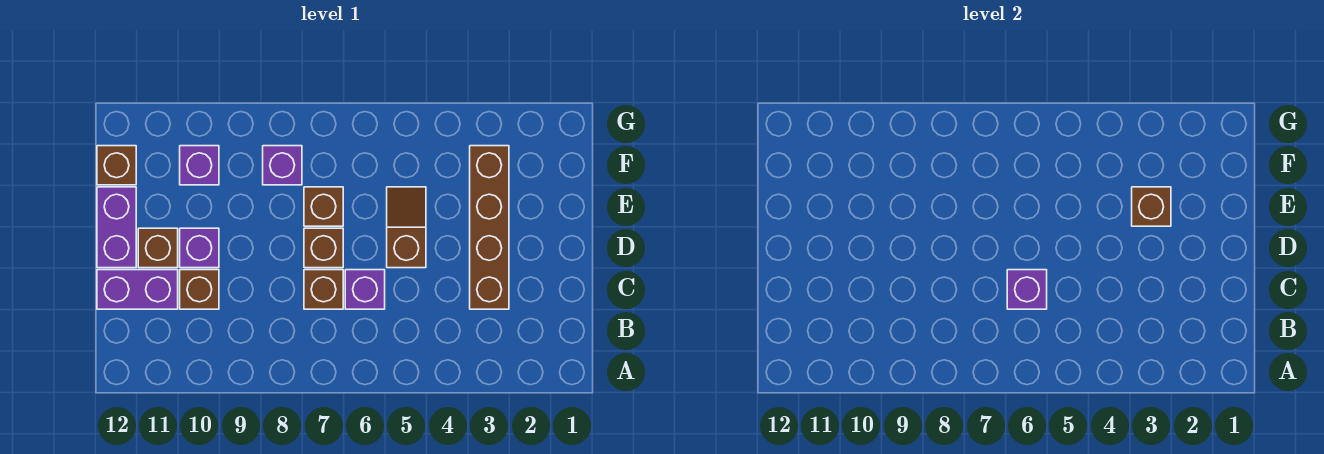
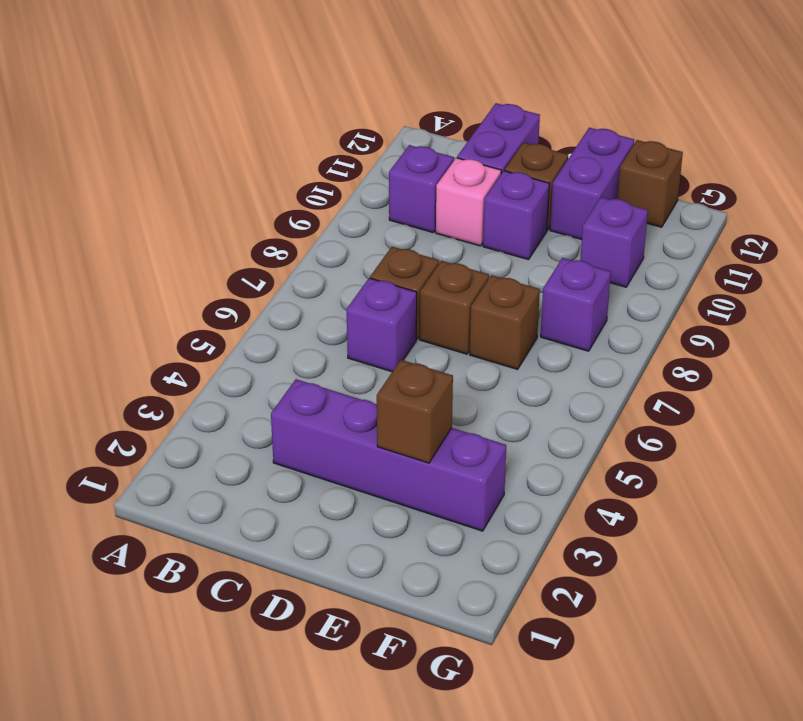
brown brick C3:F3 level 1 -> purple brick C3:F3 level 1
purple brick C6 level 2 -> purple brick B10 level 1
brown brick C10 level 1 -> pink brick C10 level 1
brown slope D5:E5 level 1 top D -> none
purple brick D12:E12 level 1 -> purple brick E11:E12 level 1

